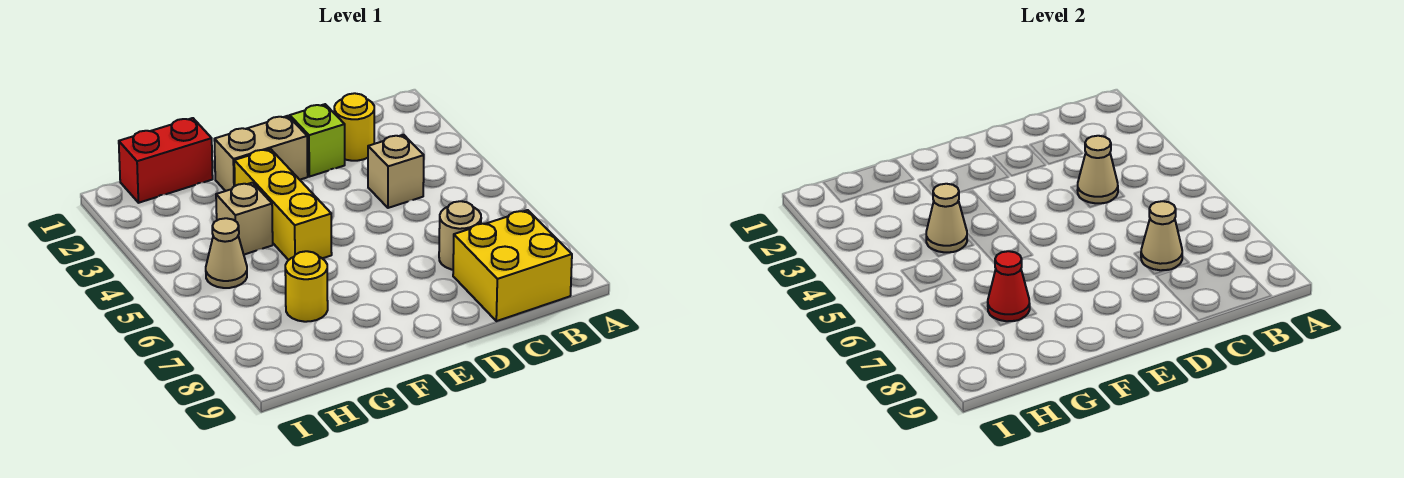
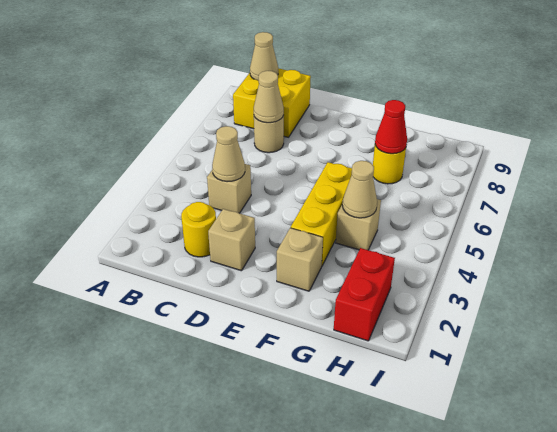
lime brick D2 level 1 -> tan brick D2 level 1
tan brick E2:F2 level 1 -> tan brick F2 level 1
red brick G1:H1 level 1 -> red brick H1:H2 level 1
tan cone H5 level 1 -> tan cone B9 level 2

